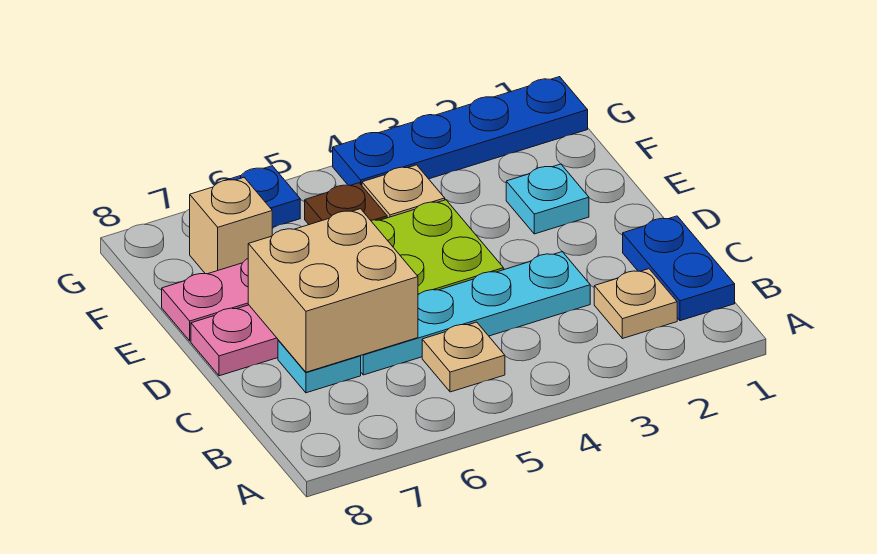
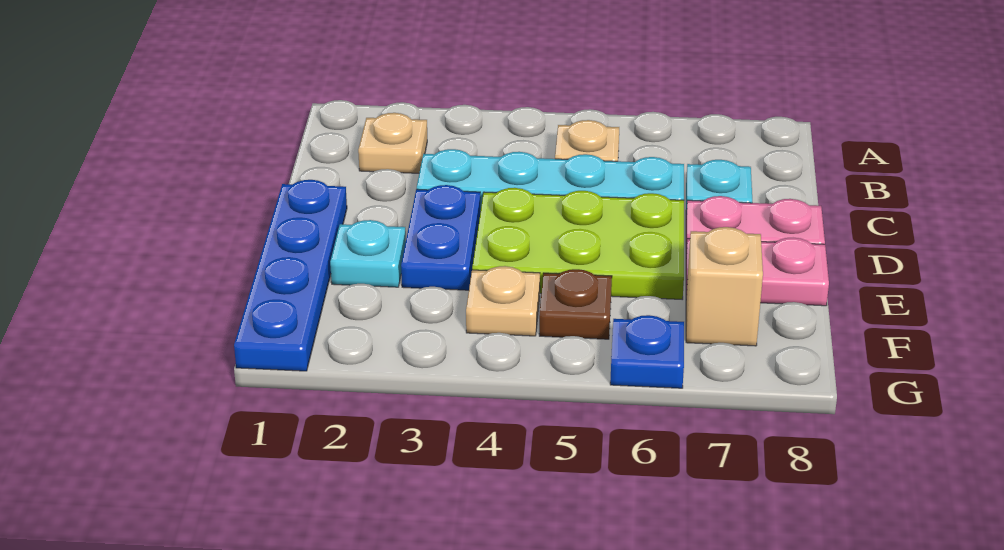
blue plate B1:C1 level 1 -> blue plate D3:E3 level 1
tan brick C6:D7 level 2 -> none
blue plate G1:G4 level 1 -> blue plate D1:G1 level 1

